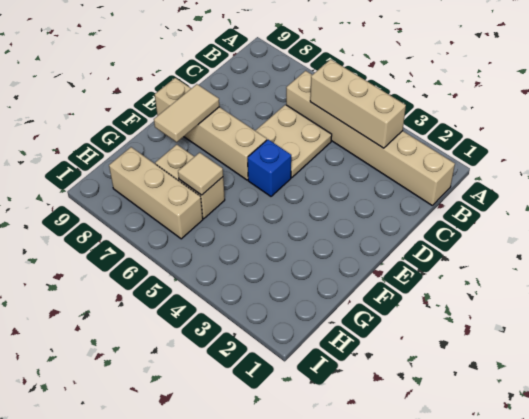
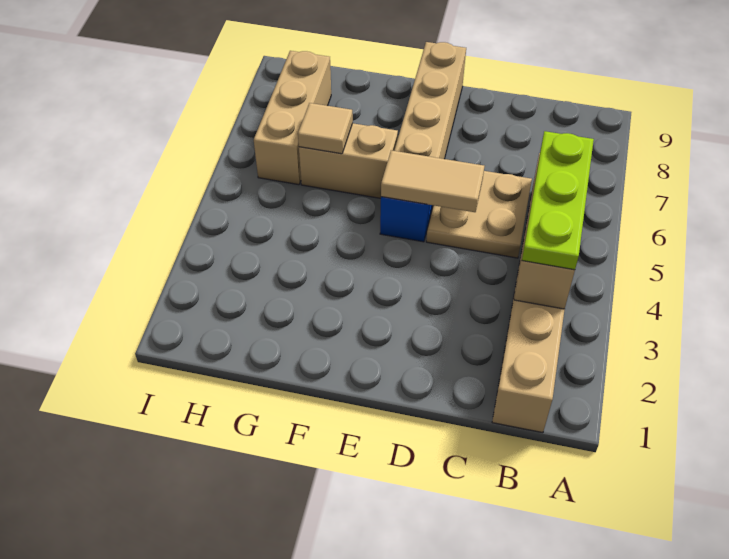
none -> lime plate B3:B5 level 3
tan tile E8:F8 level 2 -> tan tile D5:E5 level 2
tan brick G6:G7 level 1 -> tan brick F6:G6 level 1

